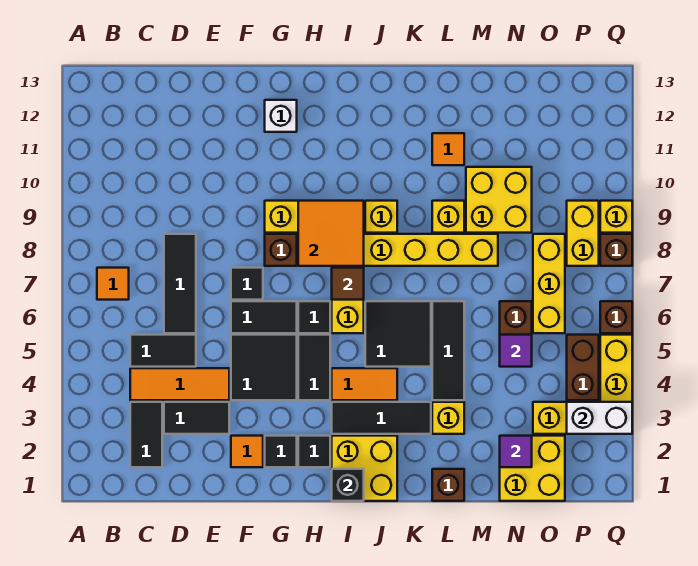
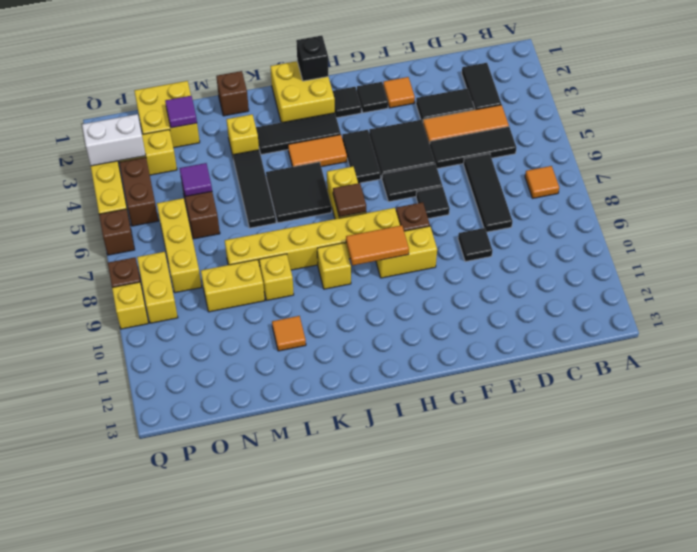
black tile C5:D5 level 1 -> black tile C5:E5 level 1
white brick G12 level 1 -> none
black tile H6 level 1 -> black tile E9 level 1
orange tile H8:I9 level 2 -> orange tile H9:I9 level 2
yellow brick M9:N10 level 1 -> yellow brick M9:N9 level 1

